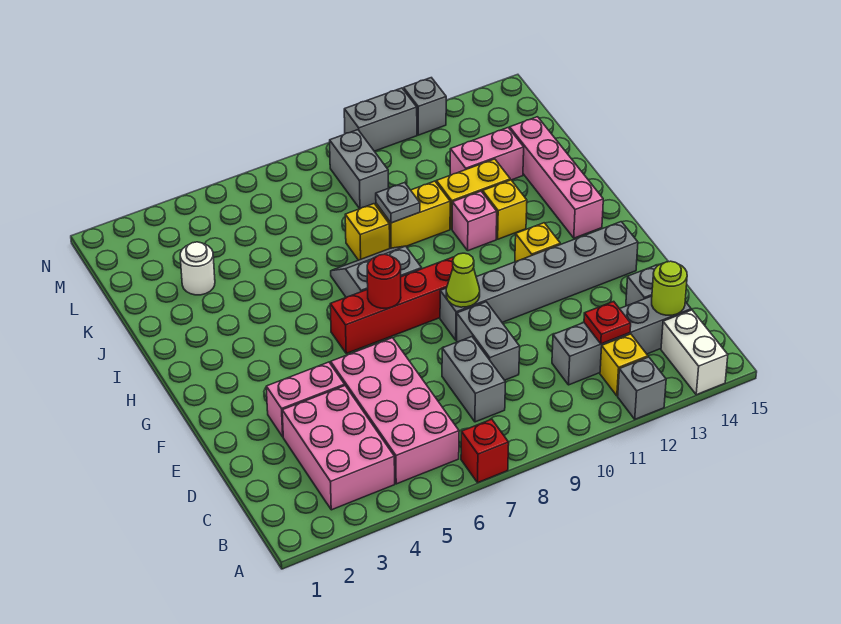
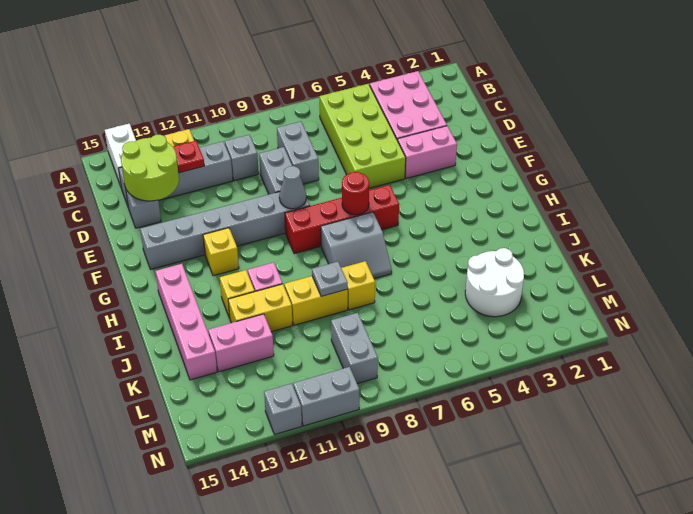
red brick A7 level 1 -> none
grey brick A12 level 1 -> grey brick C10 level 1
pink brick B5:E6 level 1 -> lime brick B5:E6 level 1
lime round brick C14 level 2 -> lime round brick C13:D14 level 2
lime cone F9 level 2 -> grey cone F9 level 2
white round brick K3 level 1 -> white round brick K3:L4 level 1

